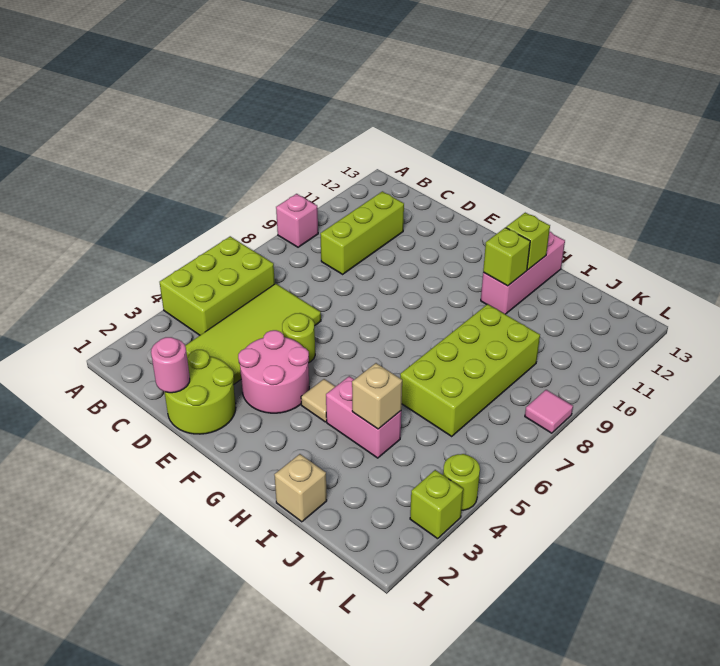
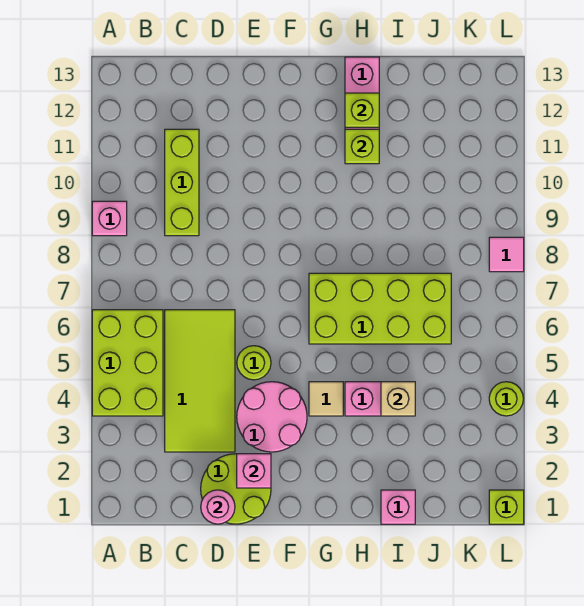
none -> pink brick E2 level 2
tan brick I1 level 1 -> pink brick I1 level 1
lime brick I6:J9 level 1 -> lime brick G6:J7 level 1
lime brick L3 level 1 -> lime brick L1 level 1

